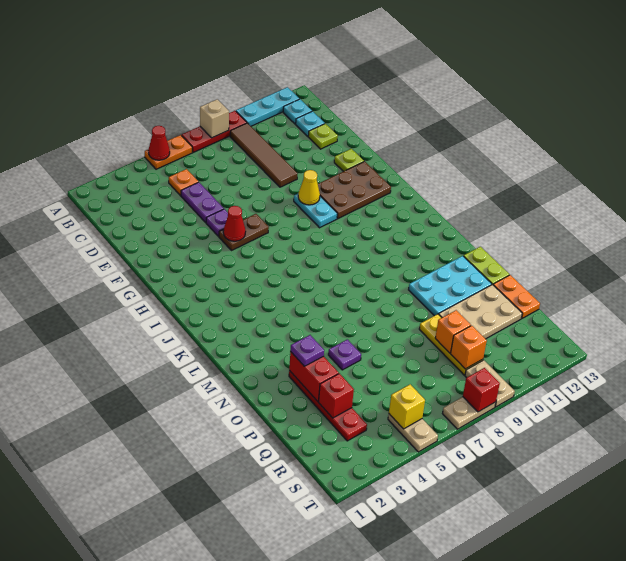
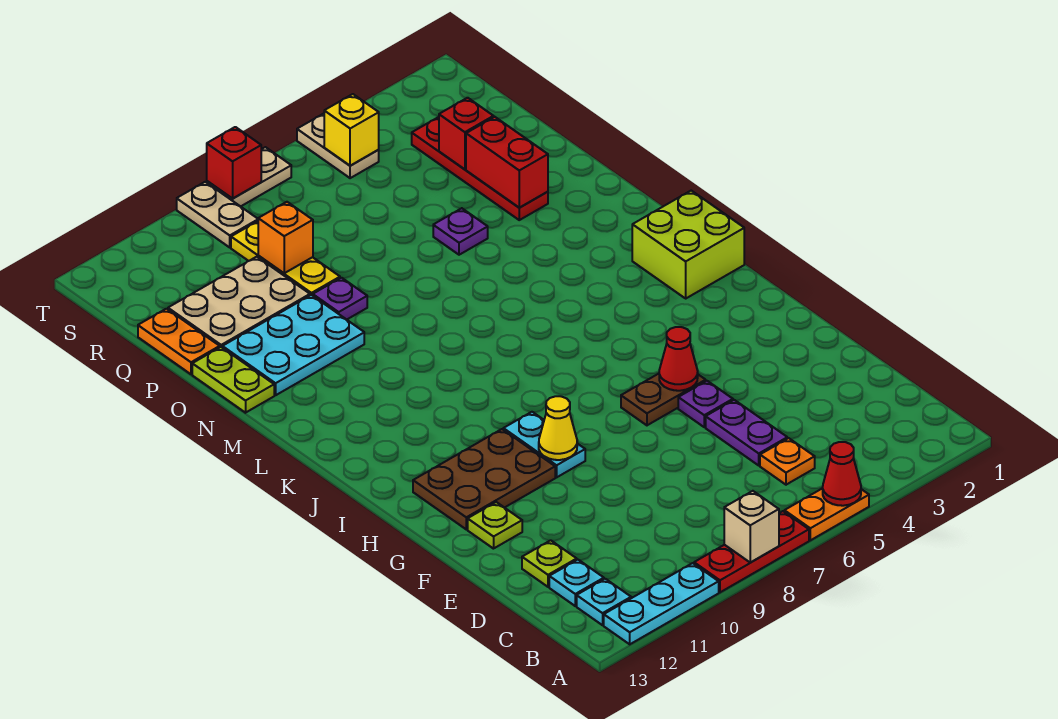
brown tile B9:E9 level 1 -> none
none -> lime brick J1:K2 level 1
purple plate O3 level 3 -> purple plate O9 level 1
orange brick R9 level 2 -> none

